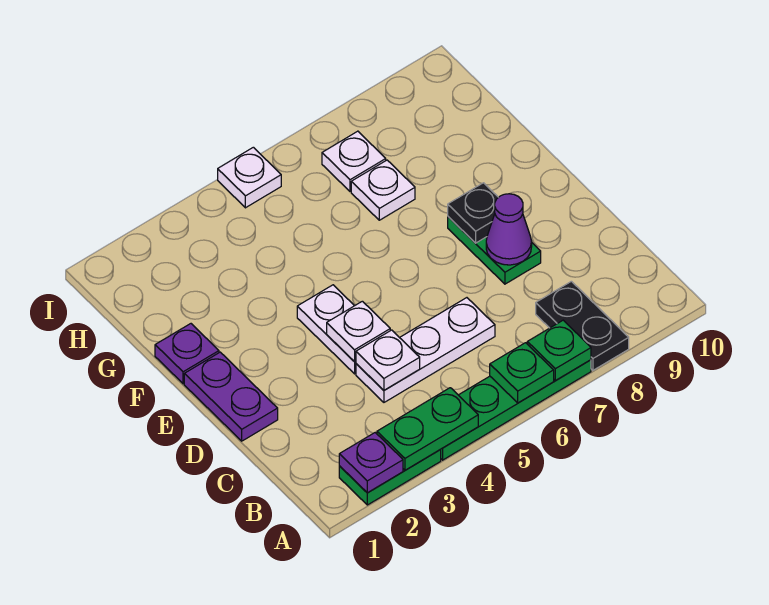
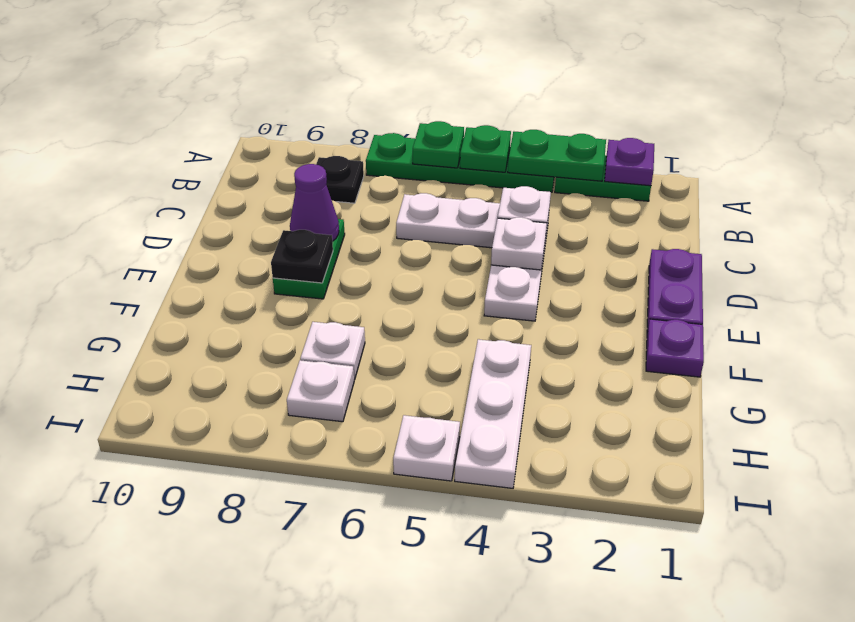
green plate A7 level 2 -> green plate A5 level 2
black plate A8:B8 level 1 -> black plate B8 level 1
none -> white plate G4:I4 level 1

